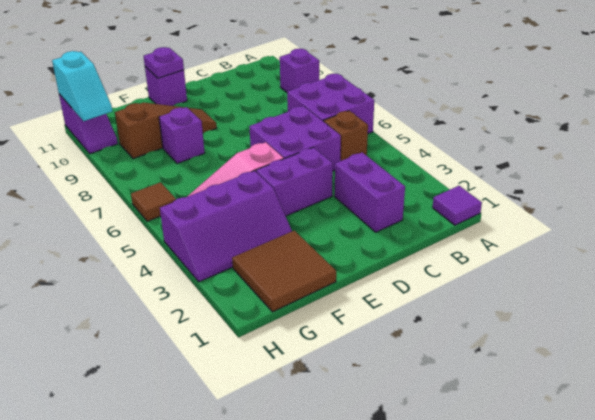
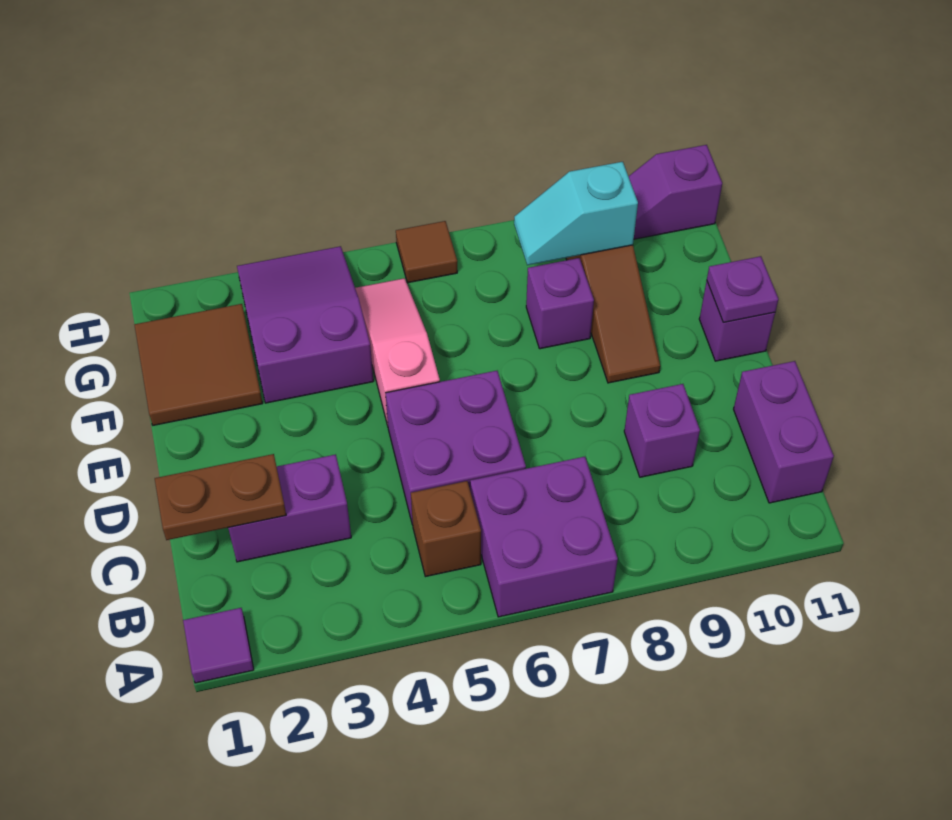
purple brick A9 level 1 -> purple brick C9 level 1
none -> brown plate C1:C2 level 2
purple brick D4:E4 level 1 -> purple brick B11:C11 level 1
purple slope F3:H4 level 1 top 4 -> purple slope F3:H4 level 1 top F
cyan slope H10:H11 level 2 top 11 -> cyan slope G8:G9 level 2 top 9

